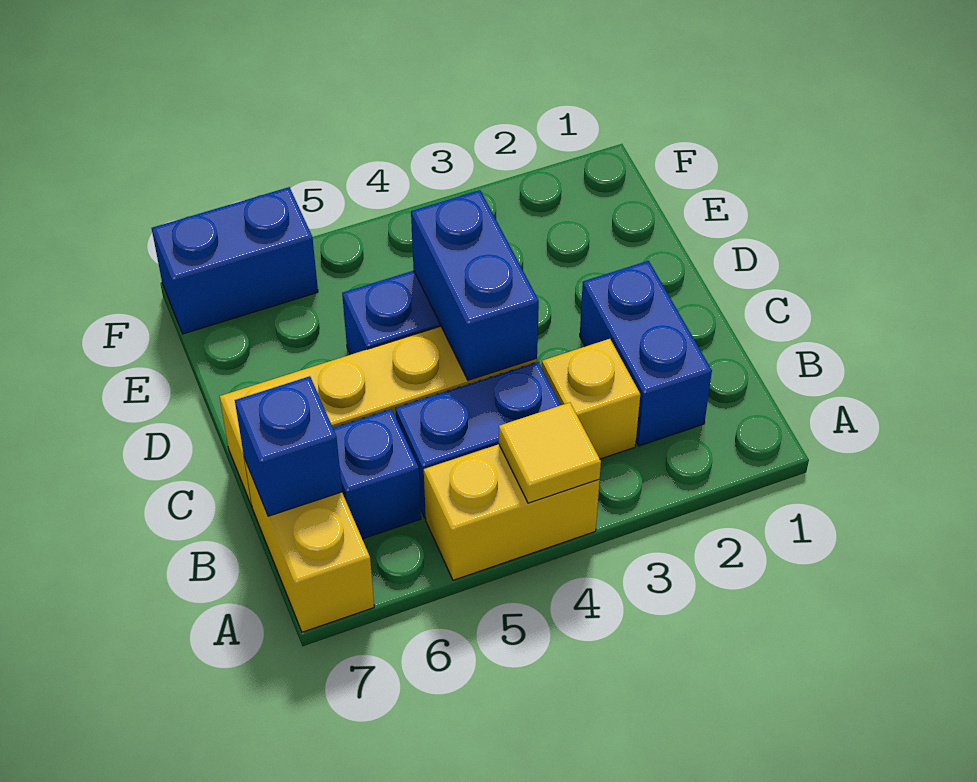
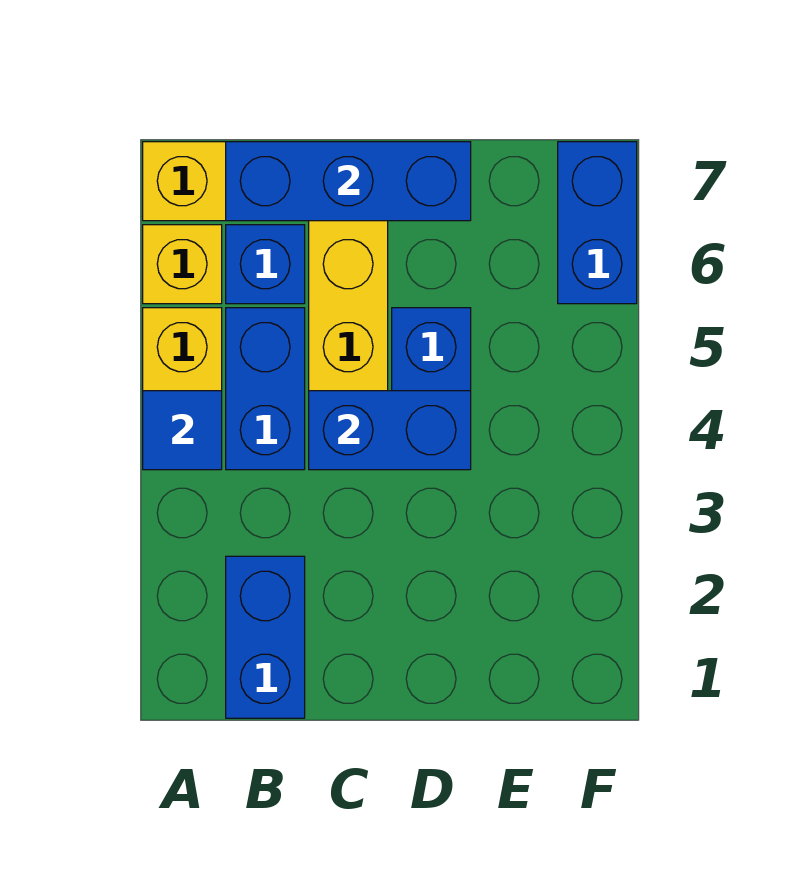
yellow tile A4 level 2 -> blue tile A4 level 2
blue brick B2:C2 level 1 -> blue brick B1:B2 level 1
yellow brick B3 level 1 -> yellow brick A6 level 1
blue brick B7 level 2 -> blue brick B7:D7 level 2

